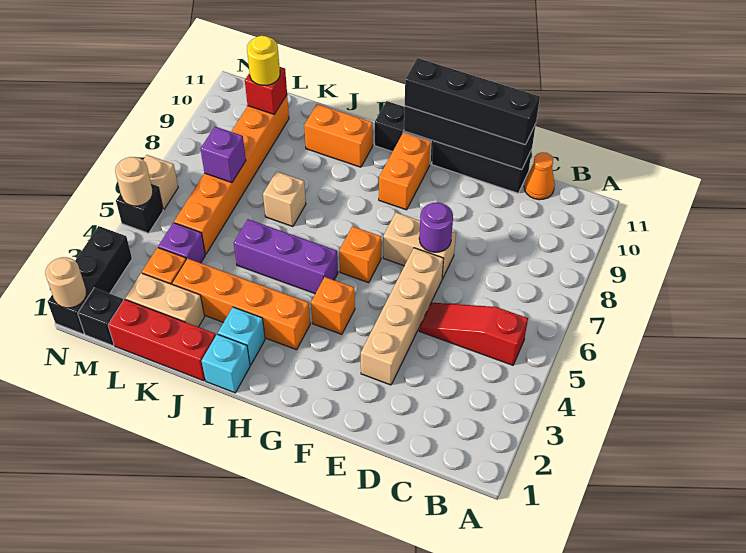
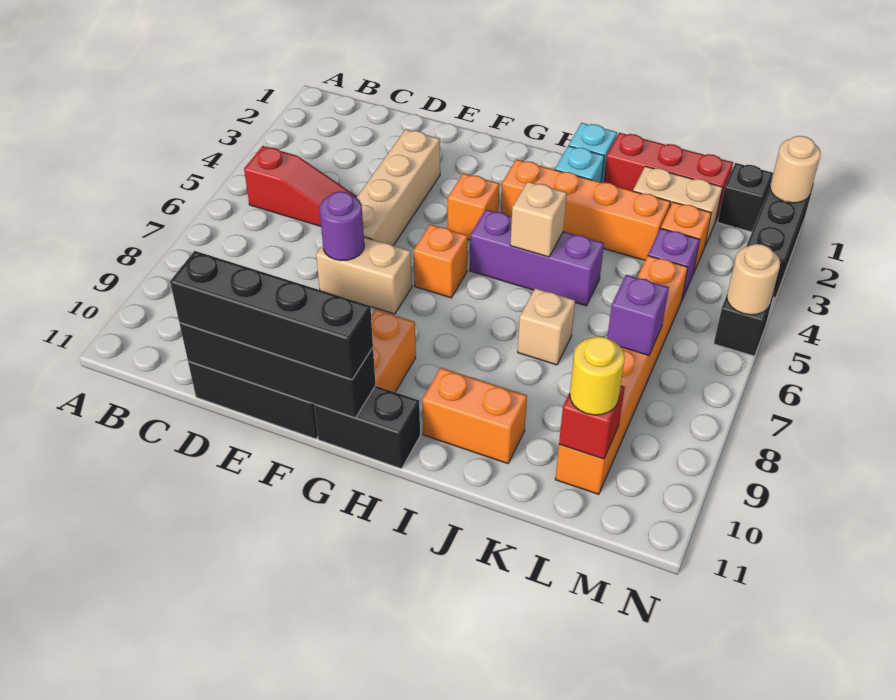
orange cone C11 level 1 -> none
tan brick N6 level 1 -> tan brick I5 level 2

